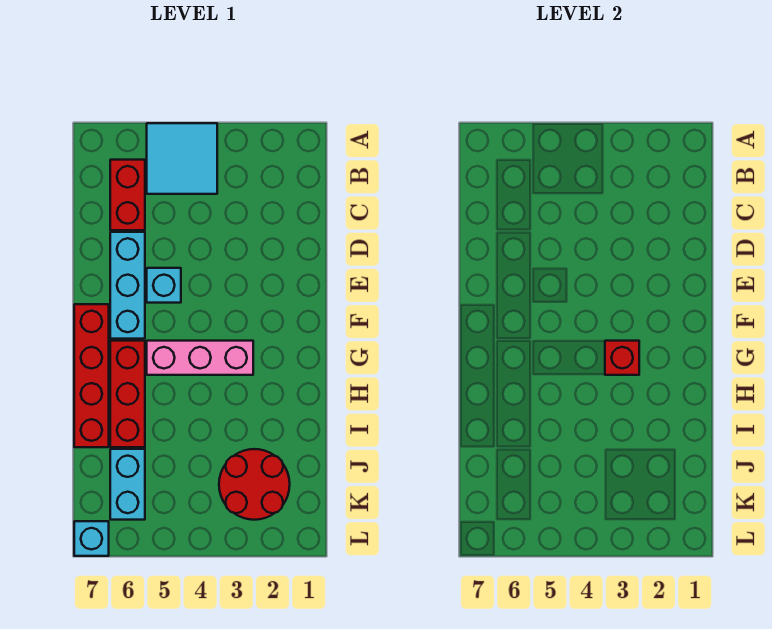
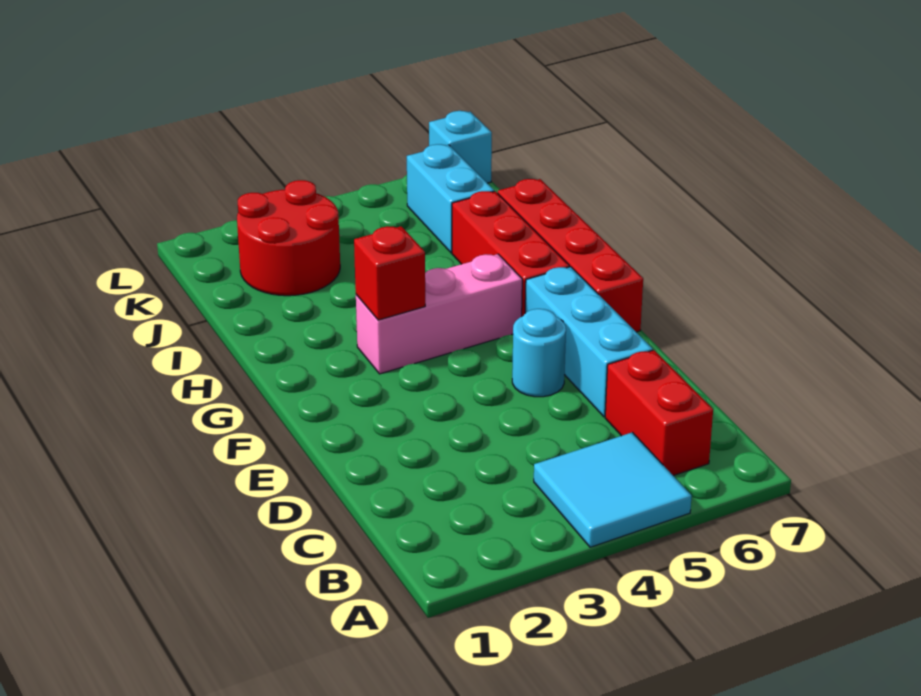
cyan brick E5 level 1 -> cyan round brick E5 level 1

